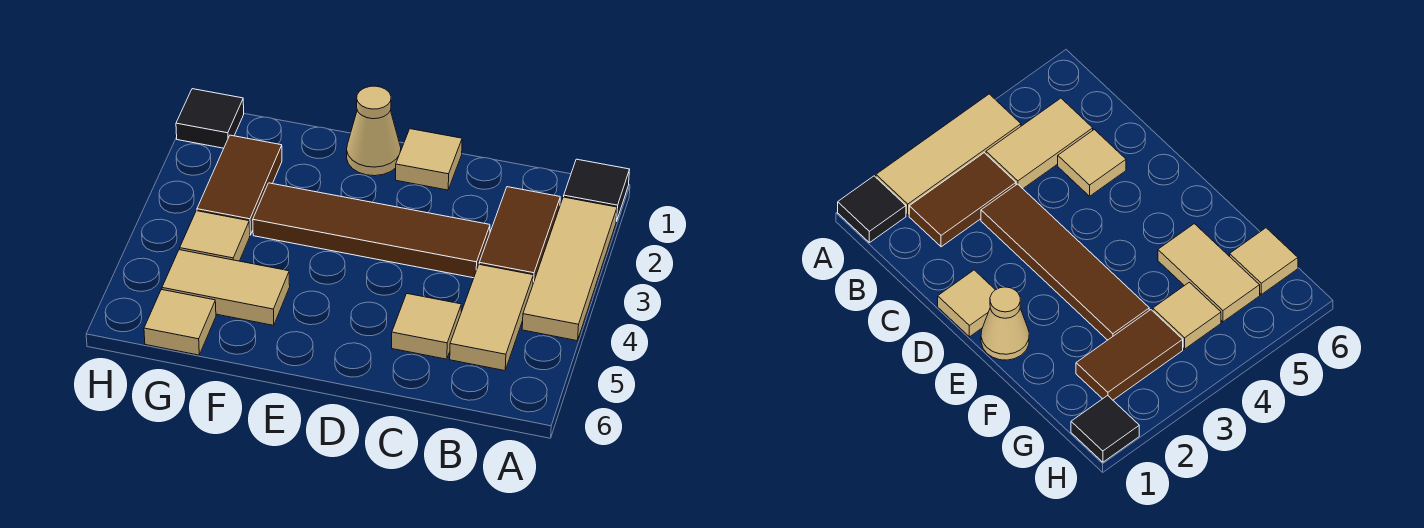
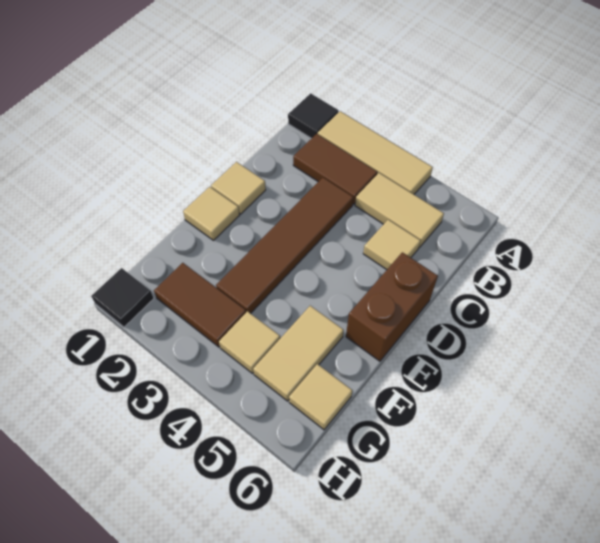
none -> brown brick D6:E6 level 1
tan cone E1 level 1 -> tan tile E1 level 1

